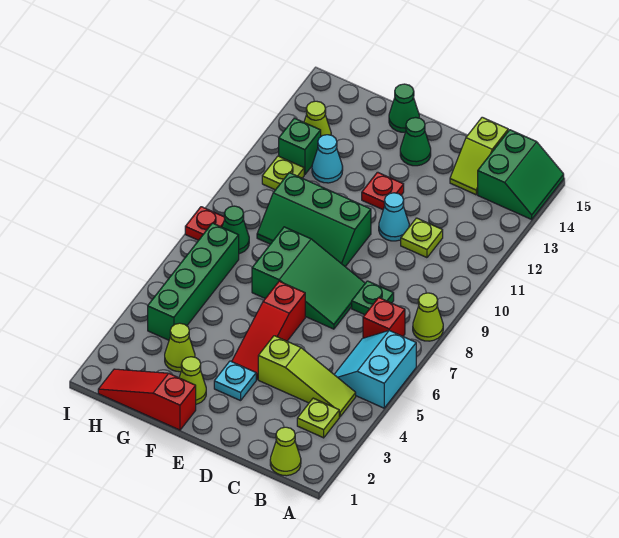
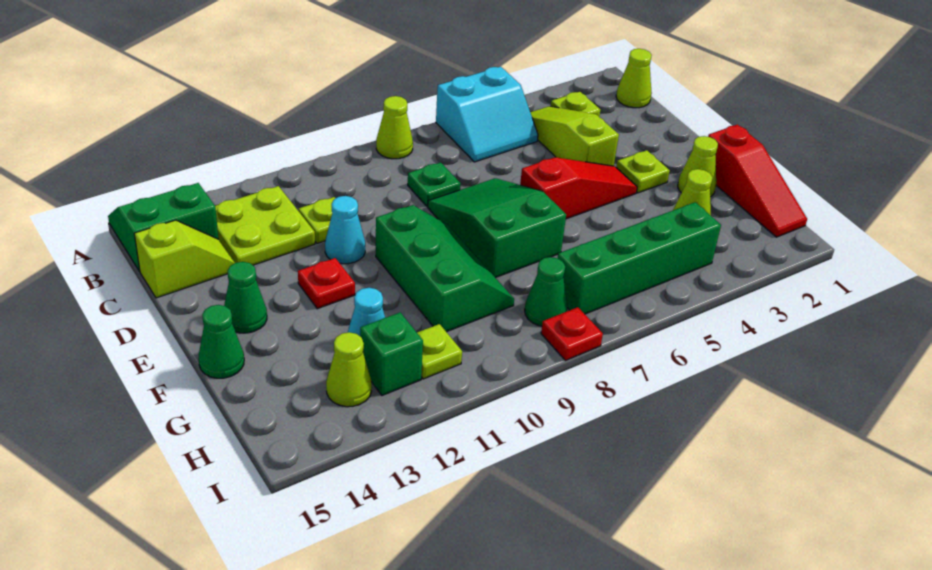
red brick B7 level 1 -> none
none -> lime plate B12:C13 level 1
cyan plate E3 level 1 -> lime plate E3 level 1

